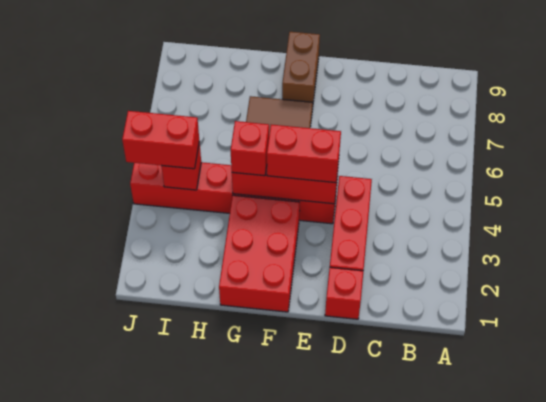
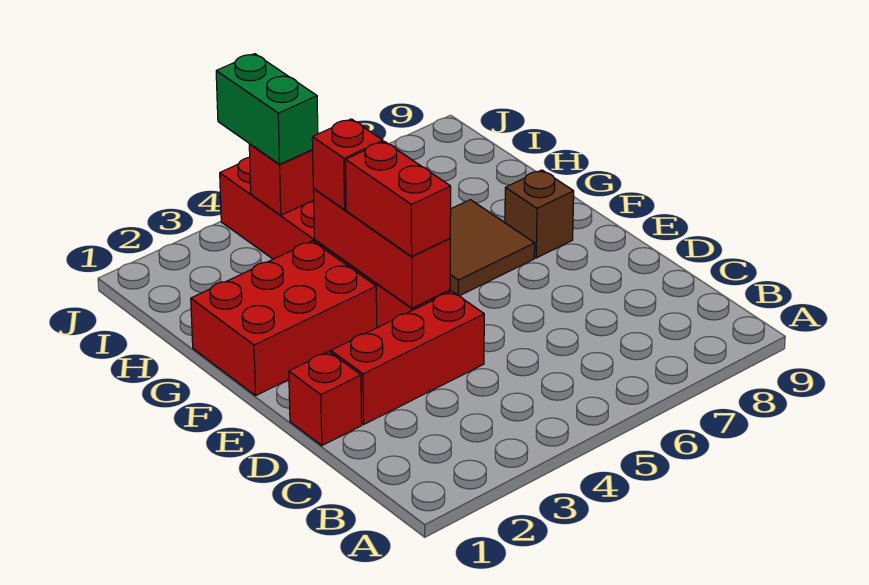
brown brick F8:F9 level 1 -> brown brick F8 level 1
red brick I4:J4 level 3 -> green brick I4:J4 level 3

